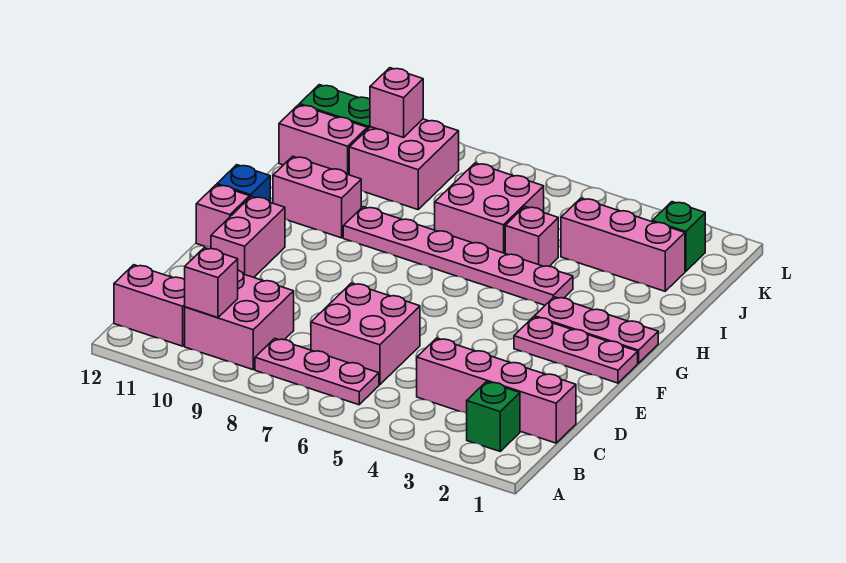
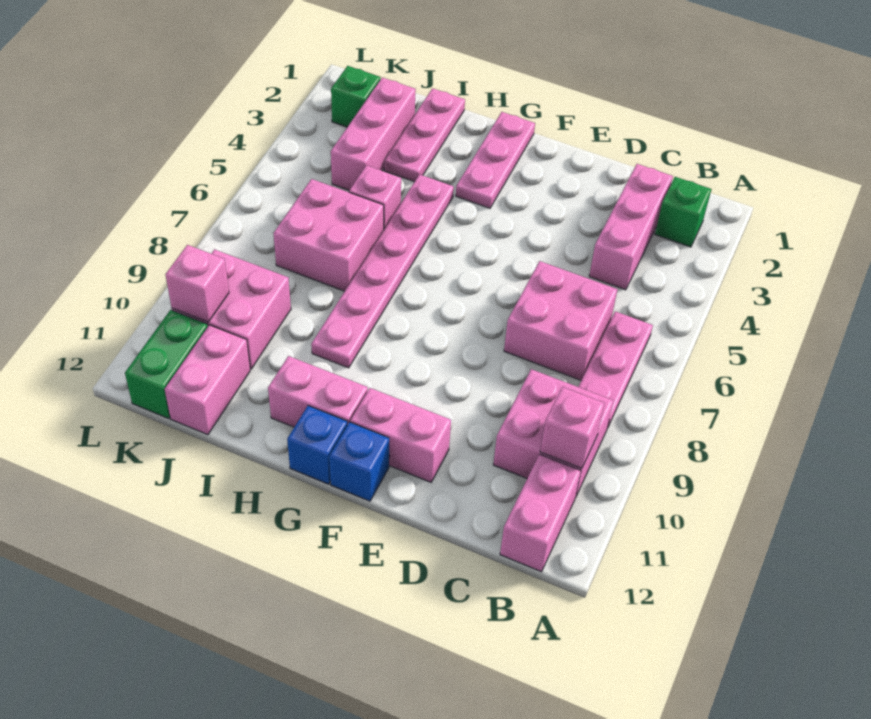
pink brick C1:C4 level 1 -> pink brick C2:C4 level 1
pink plate F1:F3 level 1 -> pink plate I1:I3 level 1
pink brick F12 level 1 -> blue brick F12 level 1
pink brick H10:H11 level 1 -> pink brick G11:H11 level 1

